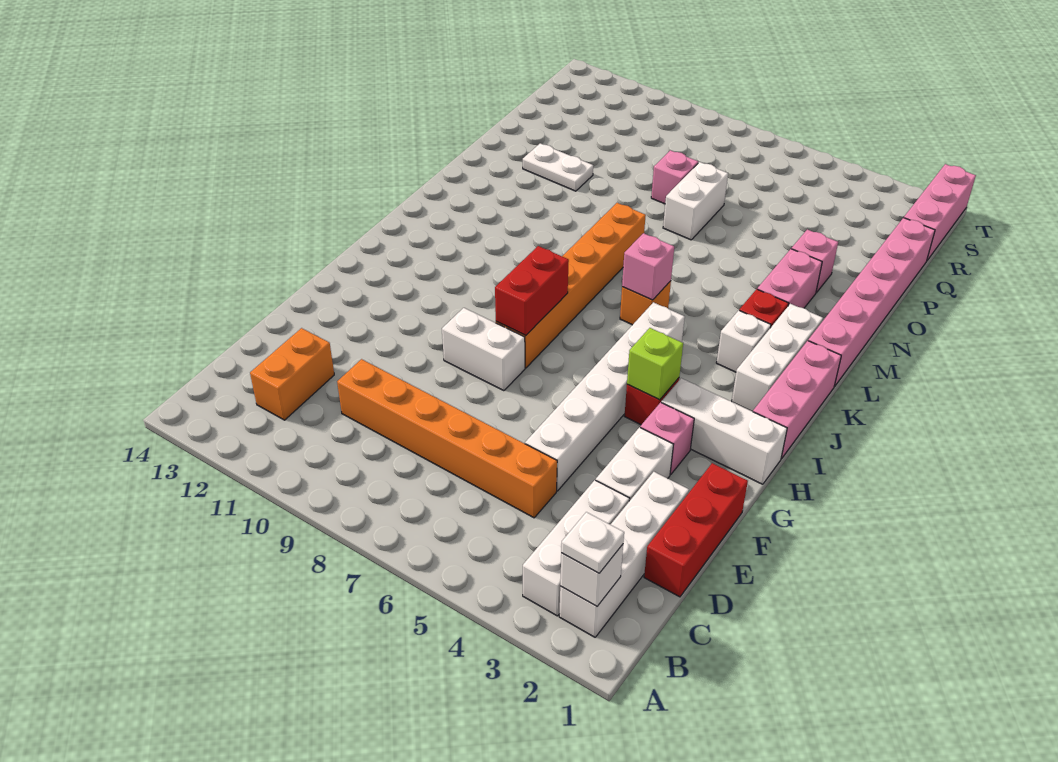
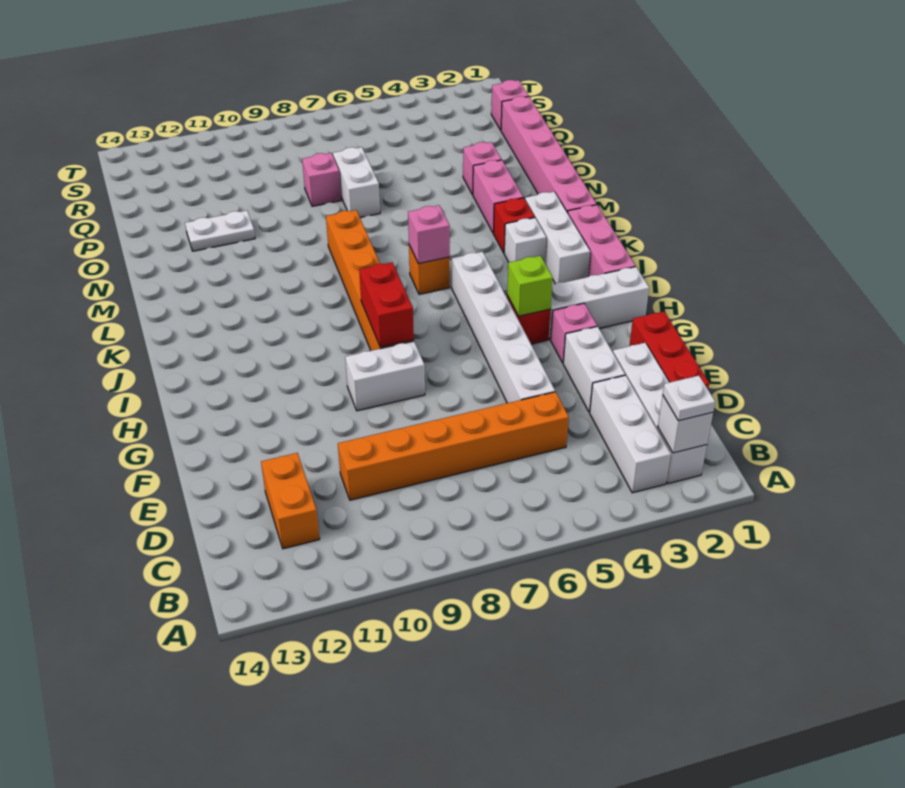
pink brick R1:T1 level 1 -> pink brick R1 level 1

